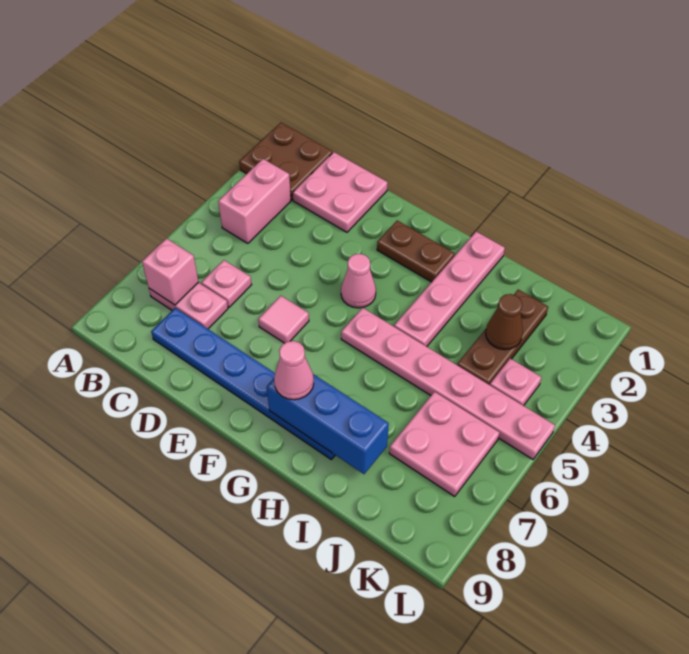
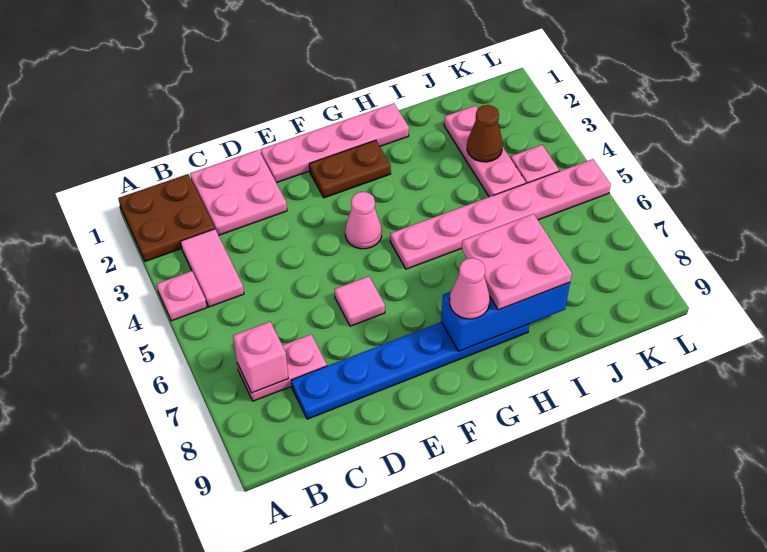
pink brick B3:B4 level 1 -> pink tile B3:B4 level 1
pink plate C6 level 1 -> pink plate A4 level 1
pink plate H1:H4 level 1 -> pink plate E1:H1 level 1
brown plate J2:J4 level 1 -> pink plate J2:J4 level 1
pink plate J6:K7 level 1 -> pink plate H7:I8 level 3

